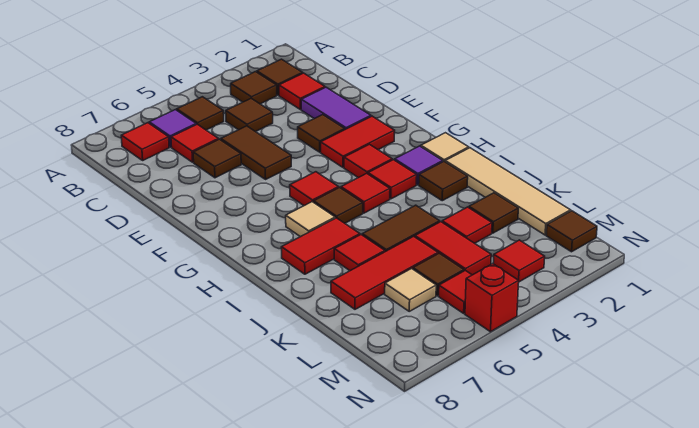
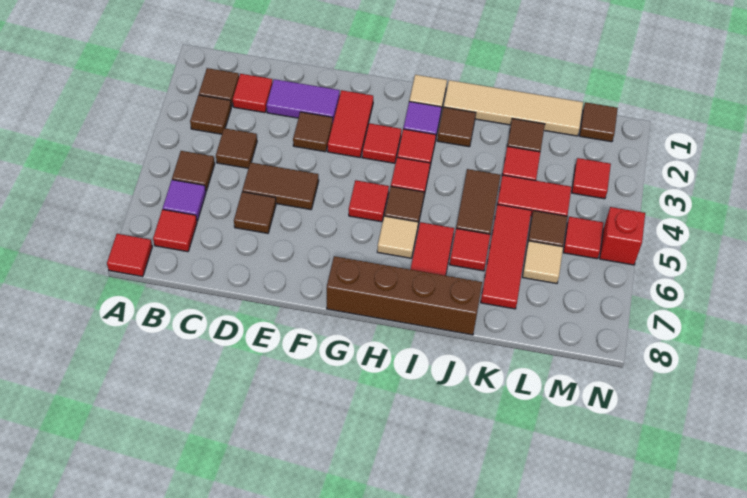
red tile C6 level 1 -> red tile A8 level 1
none -> brown brick G8:J8 level 1

